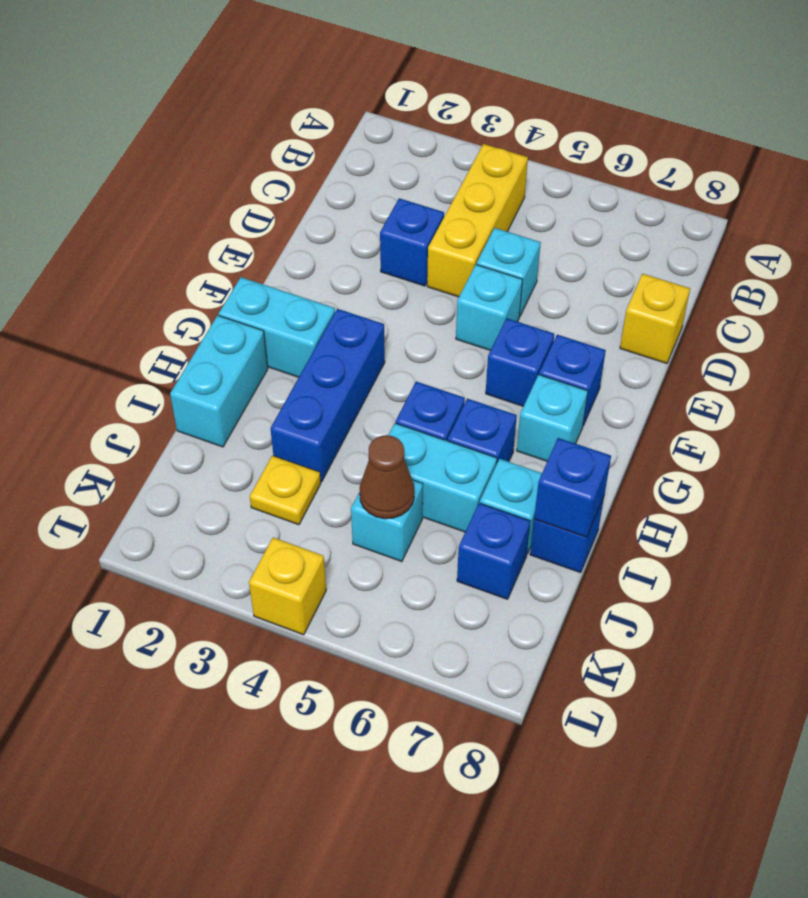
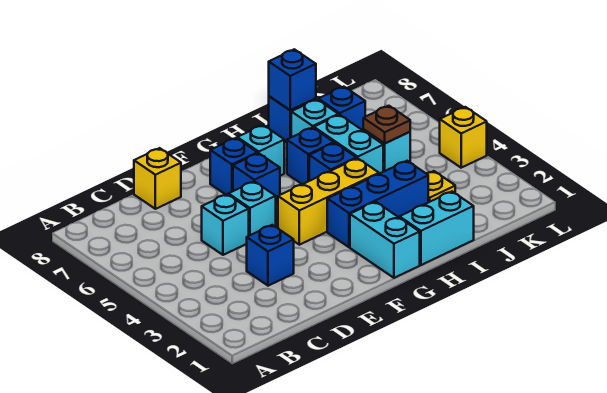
yellow brick B4:D4 level 1 -> yellow brick F4:H4 level 1
brown cone J5 level 2 -> brown plate J5 level 2

